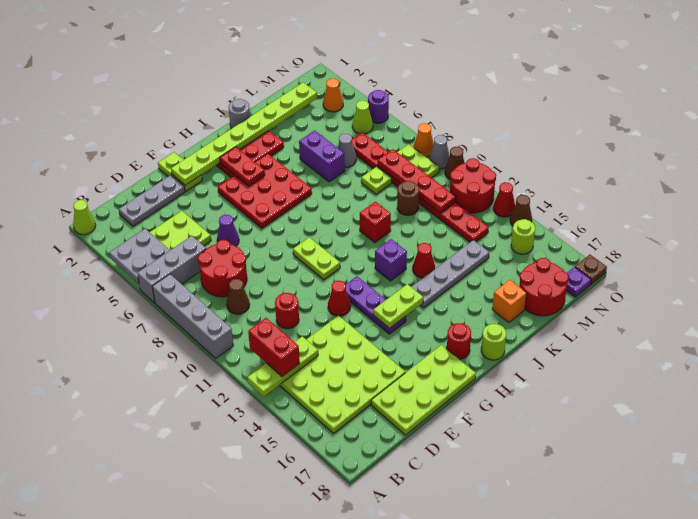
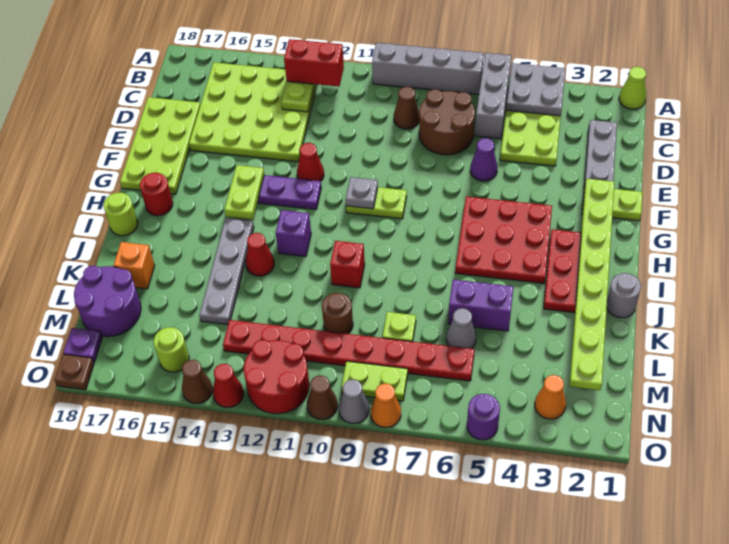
red round brick C7:D8 level 1 -> brown round brick C7:D8 level 1
red round brick D11 level 1 -> none
none -> grey plate G10 level 2
red plate H3:H4 level 2 -> none
red round brick L17:M18 level 1 -> purple round brick L17:M18 level 1
red plate M8:M11 level 2 -> none
lime cone N5 level 1 -> none

